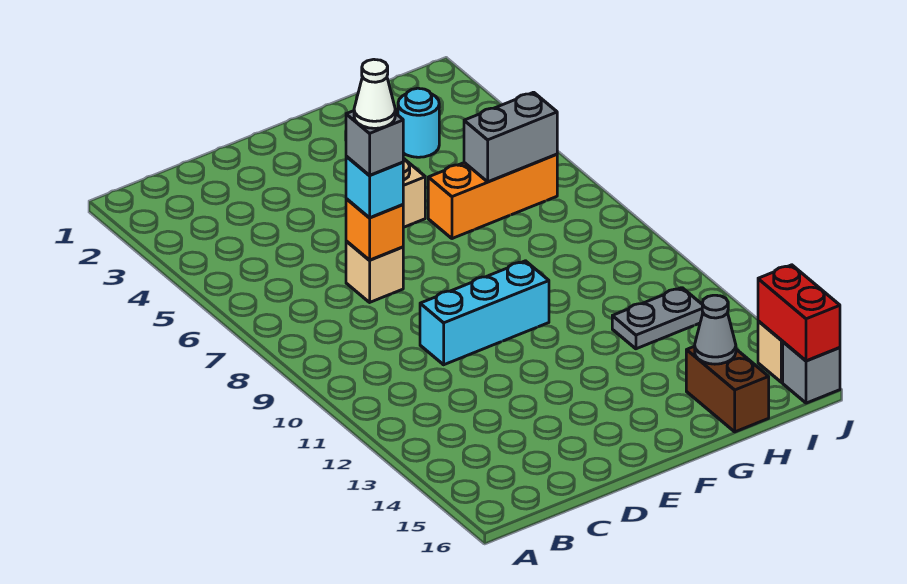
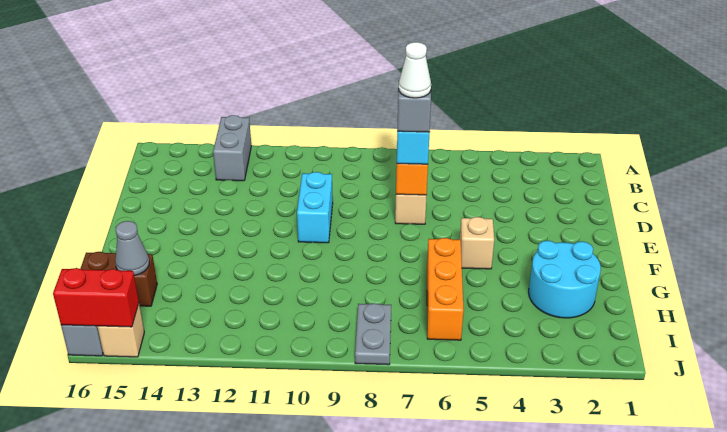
cyan brick D10:F10 level 1 -> cyan brick D10:E10 level 1
cyan round brick H3 level 1 -> cyan round brick G2:H3 level 1
grey brick H6:I6 level 2 -> grey brick A13:B13 level 1
grey plate H12:I12 level 1 -> grey plate I8:J8 level 1

